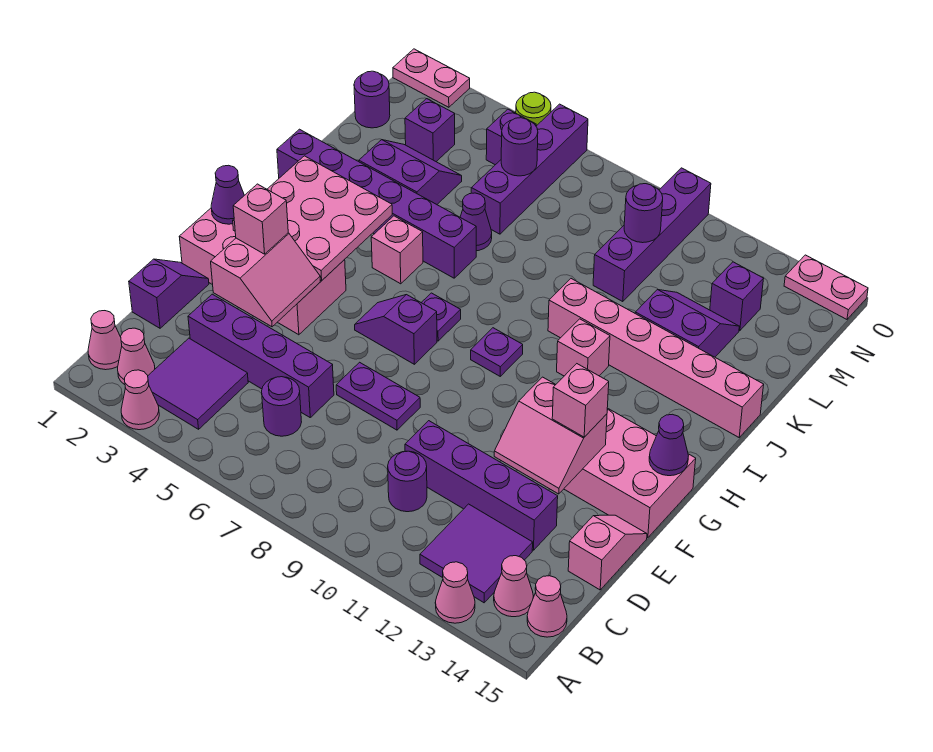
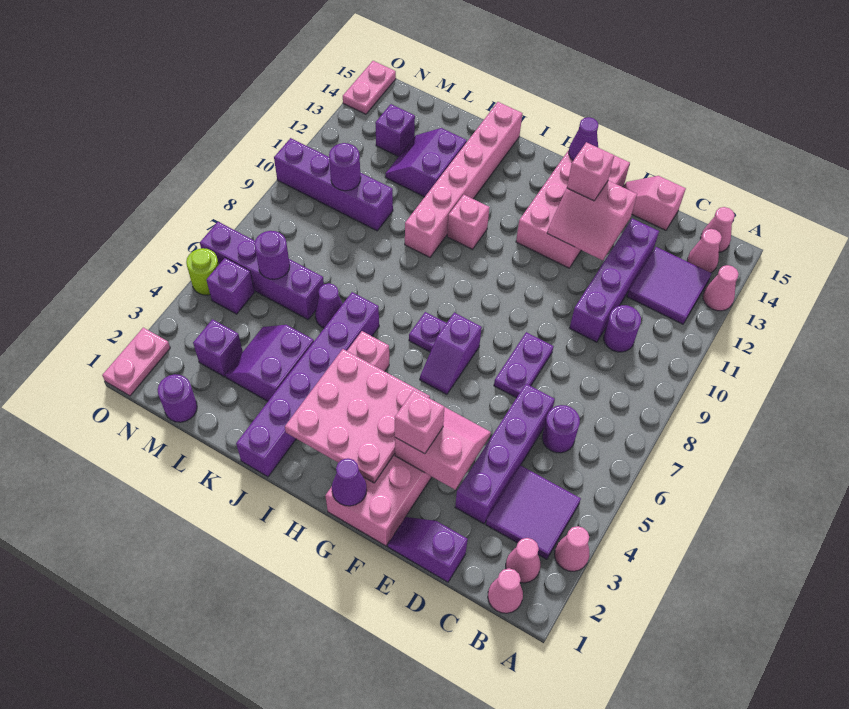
pink slope E12:F13 level 2 top F -> pink slope E12:F13 level 2 top 13
purple plate H9 level 1 -> none

